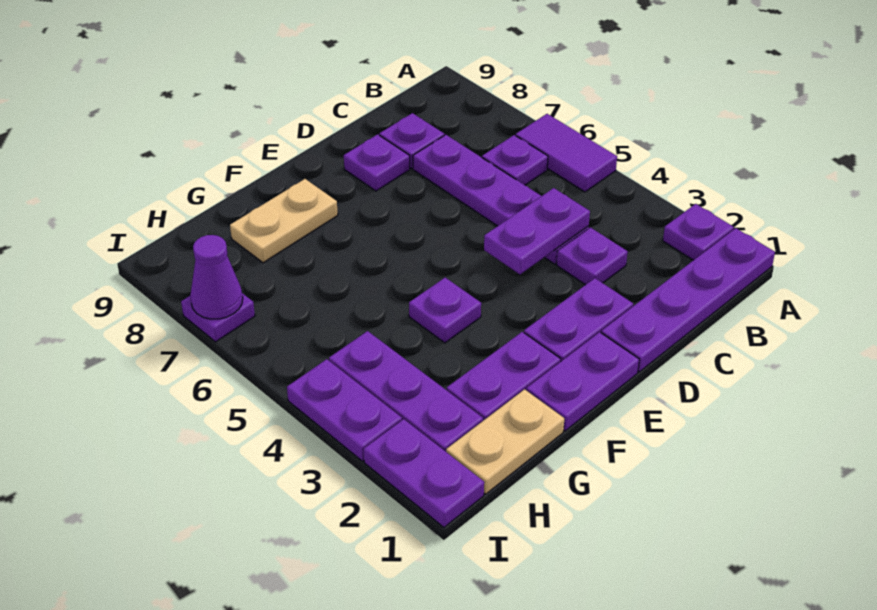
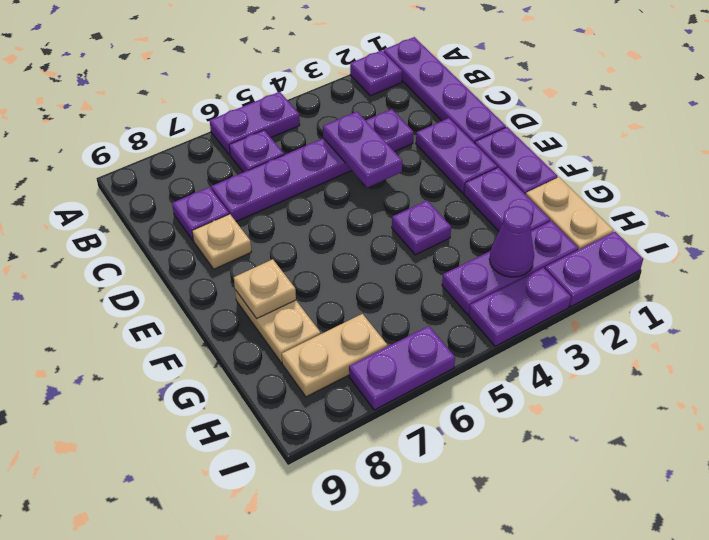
purple tile A5:A6 level 1 -> purple plate A5:A6 level 1
purple plate D8 level 1 -> tan plate D8 level 1
none -> tan plate F8 level 2
none -> tan plate H7:H8 level 1
purple plate I7 level 1 -> purple plate I6:I7 level 1
purple cone I7 level 2 -> purple cone H3 level 2

